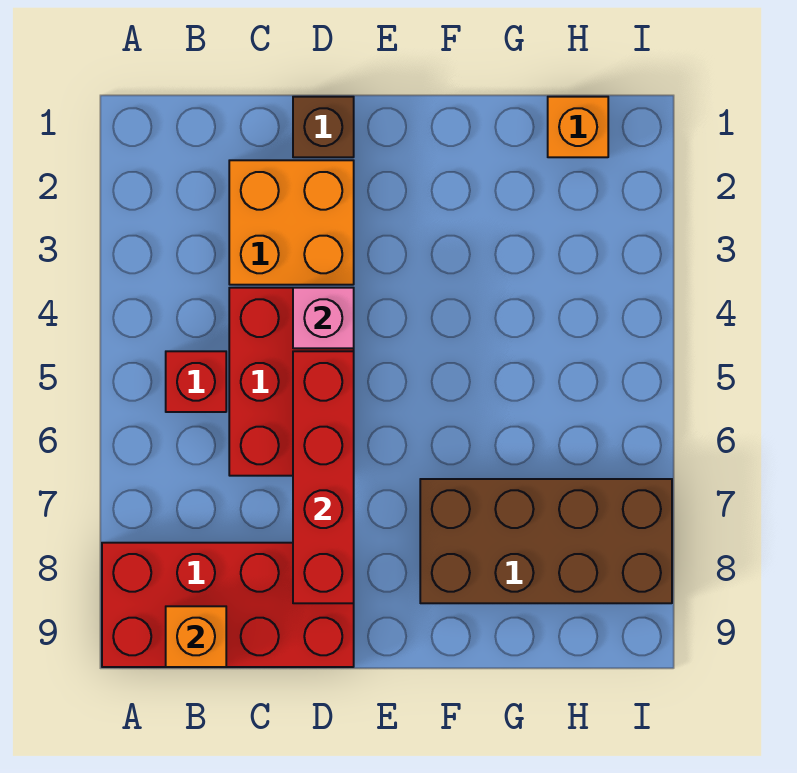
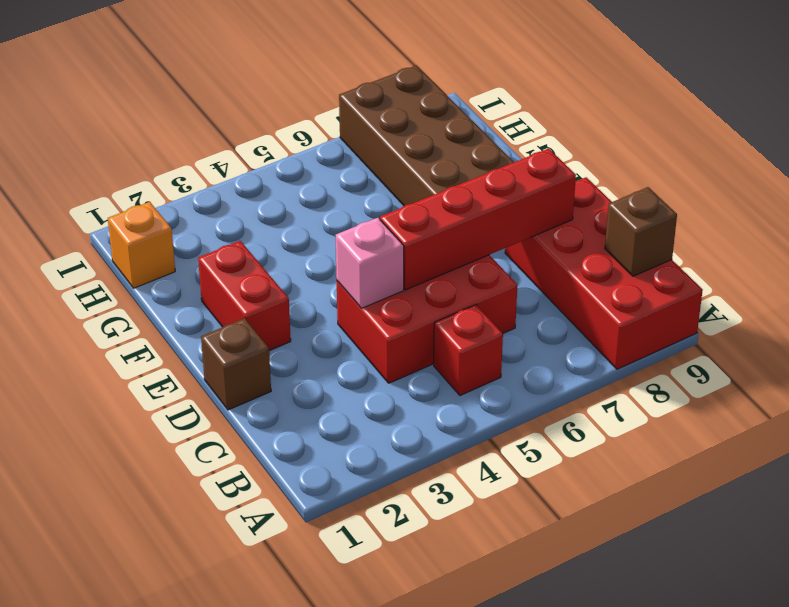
orange brick B9 level 2 -> brown brick B9 level 2
orange brick C2:D3 level 1 -> none
none -> red brick E2:F2 level 1

